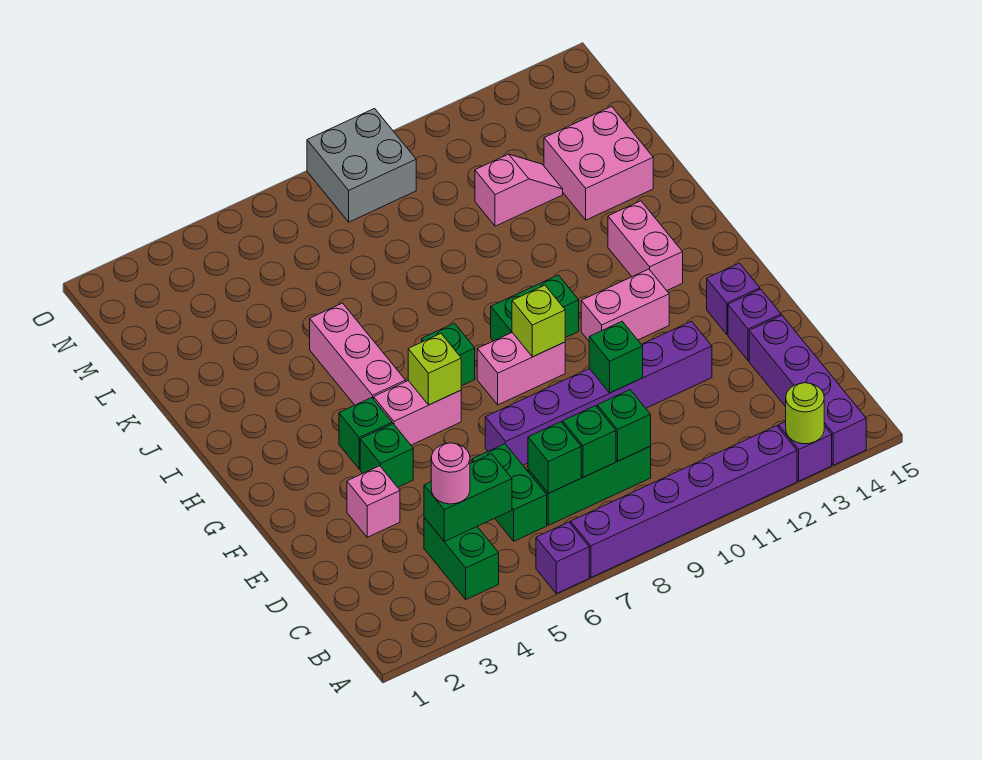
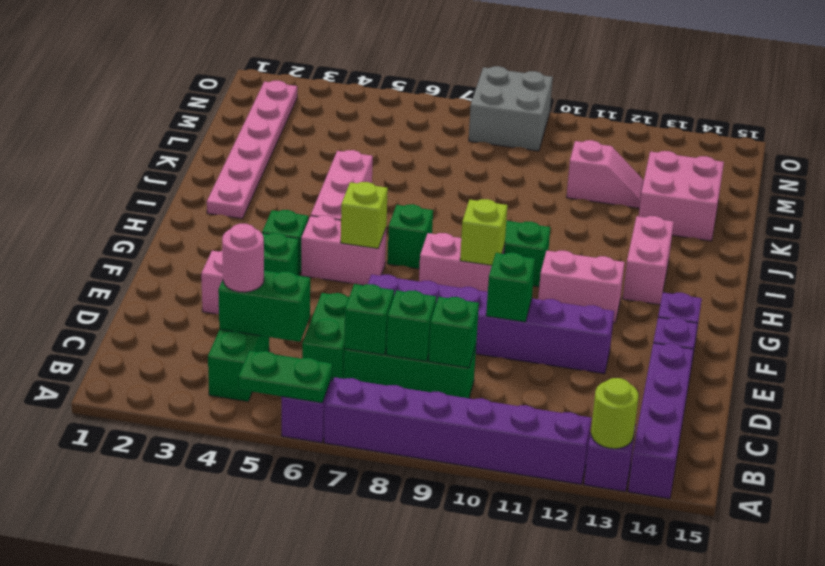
none -> green plate A5:A6 level 2
none -> pink plate I2:N2 level 1

